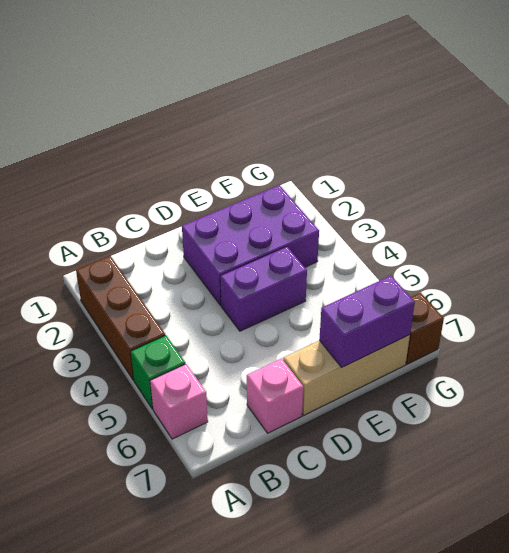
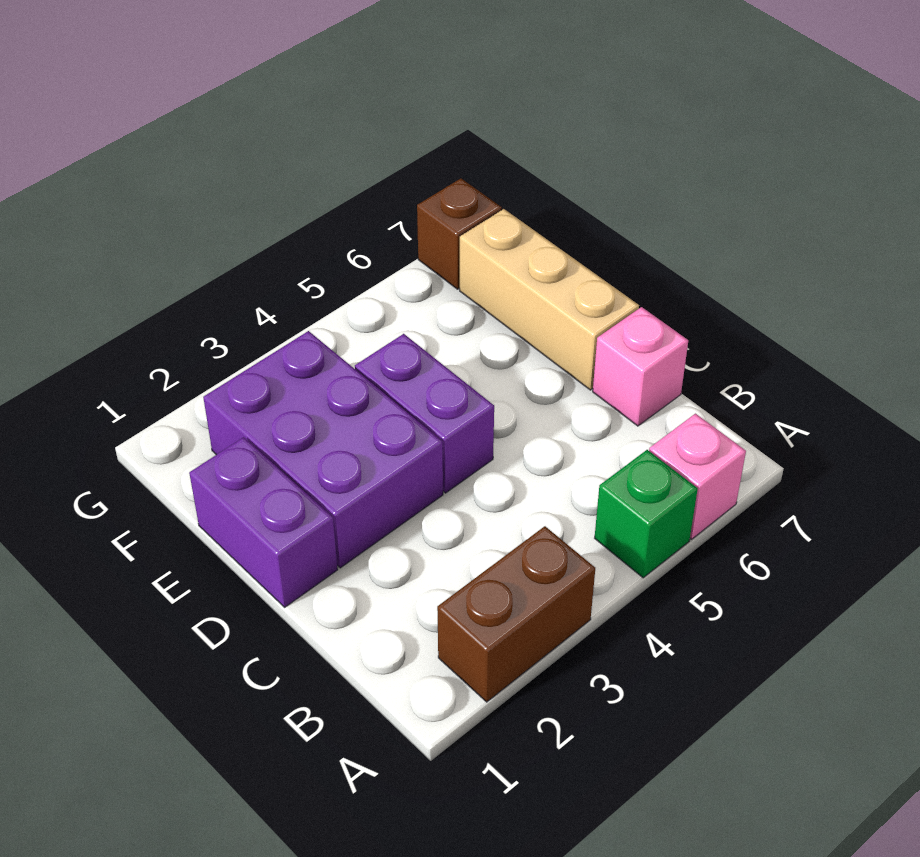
brown brick A2:A4 level 1 -> brown brick A2:A3 level 1
purple brick E7:F7 level 2 -> purple brick D1:E1 level 1

